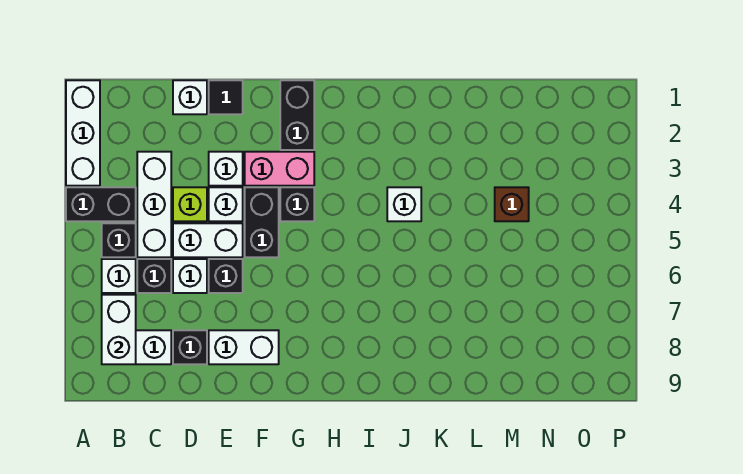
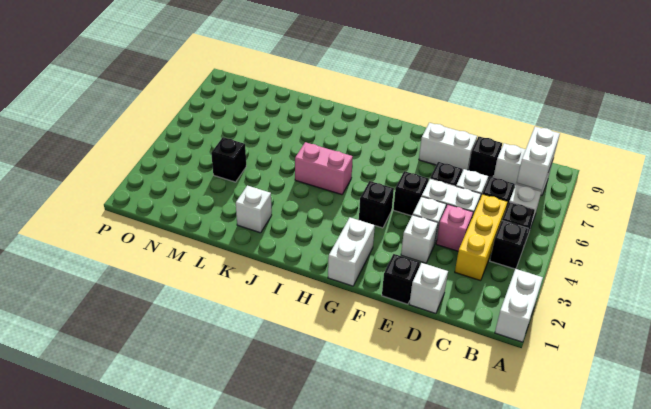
white brick A1:A3 level 1 -> white brick A1:A2 level 1
black brick A4:B4 level 1 -> black brick B4 level 1
white brick C3:C5 level 1 -> yellow brick C3:C5 level 1
lime brick D4 level 1 -> pink brick D4 level 1
black tile E1 level 1 -> black brick E1 level 1
pink brick F3:G3 level 1 -> pink brick I5:J5 level 1
black brick F4:F5 level 1 -> black brick F5 level 1
black brick G1:G2 level 1 -> white brick G1:G2 level 1
white brick J4 level 1 -> white brick K2 level 1
brown brick M4 level 1 -> black brick M4 level 1

